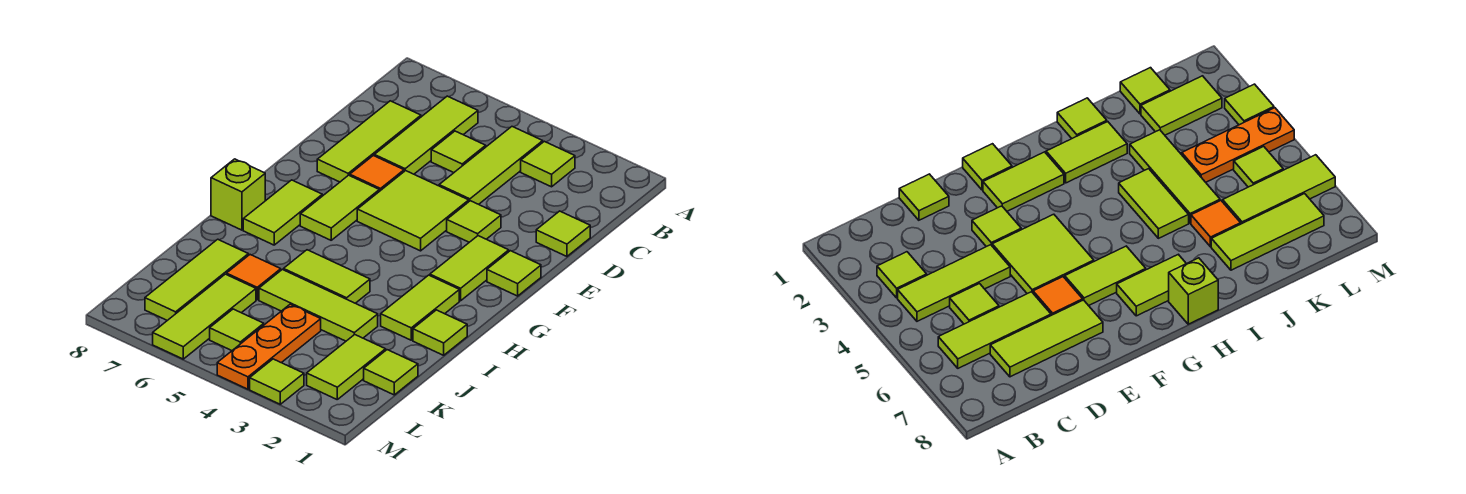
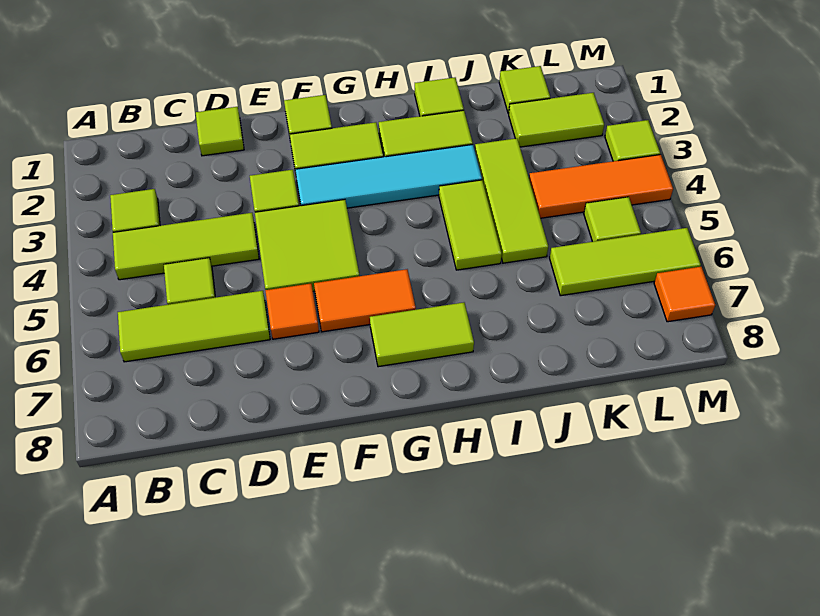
lime tile C7:E7 level 1 -> none
none -> cyan tile F3:I3 level 1
lime tile F6:G6 level 1 -> orange tile F6:G6 level 1
lime brick H8 level 1 -> none
orange tile J6 level 1 -> orange tile M7 level 1
lime tile J7:L7 level 1 -> none
orange plate K4:M4 level 1 -> orange tile K4:M4 level 1

